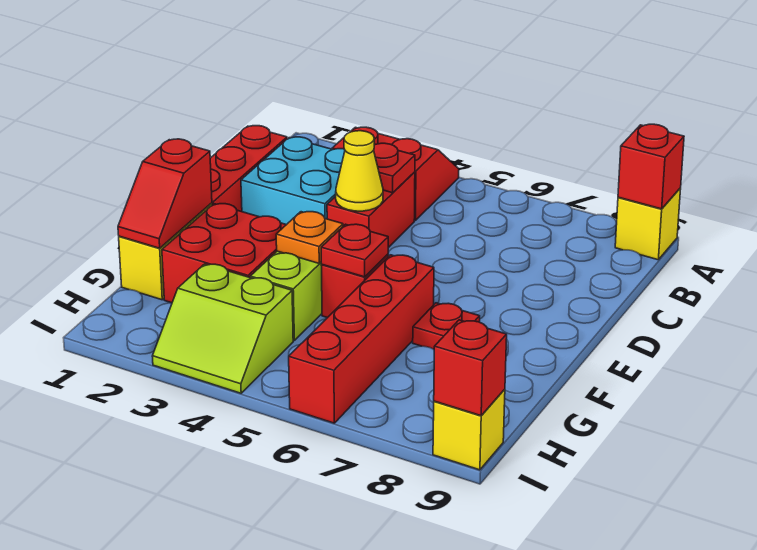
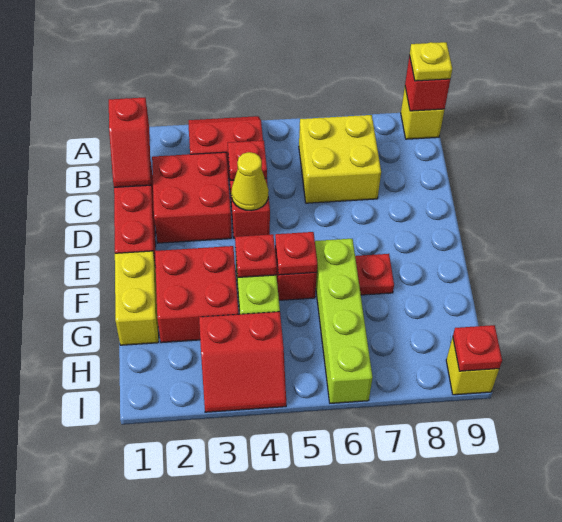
none -> yellow plate A9 level 3
none -> yellow brick B6:C7 level 1
cyan brick C2:D3 level 1 -> red brick C2:D3 level 1
red slope F1:G1 level 2 top F -> red slope B1:C1 level 2 top B
orange plate F4 level 2 -> red plate F4 level 2
red brick F6:I6 level 1 -> lime brick F6:I6 level 1
lime slope H3:I4 level 1 top H -> red slope H3:I4 level 1 top H
red brick I9 level 2 -> red plate I9 level 2

